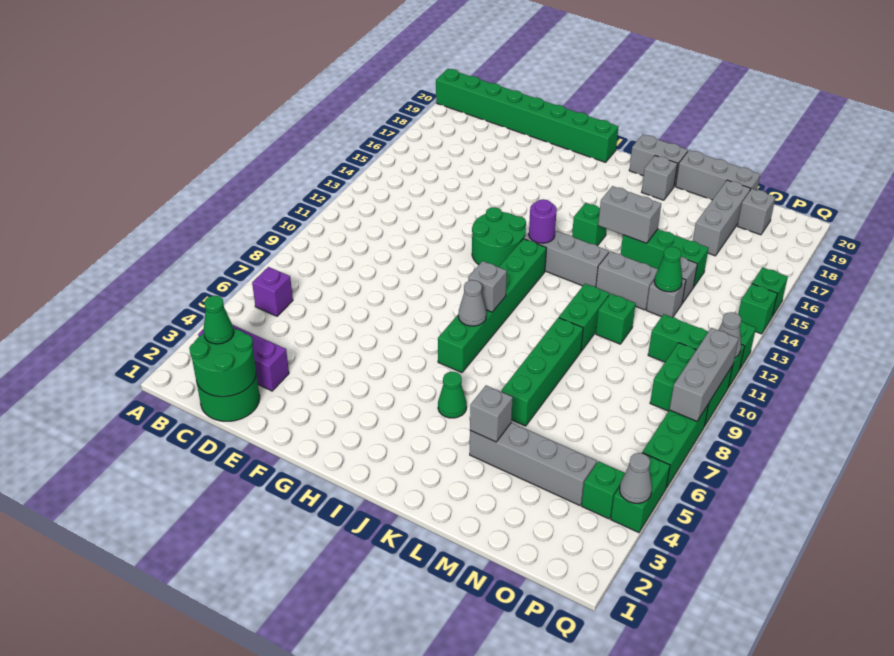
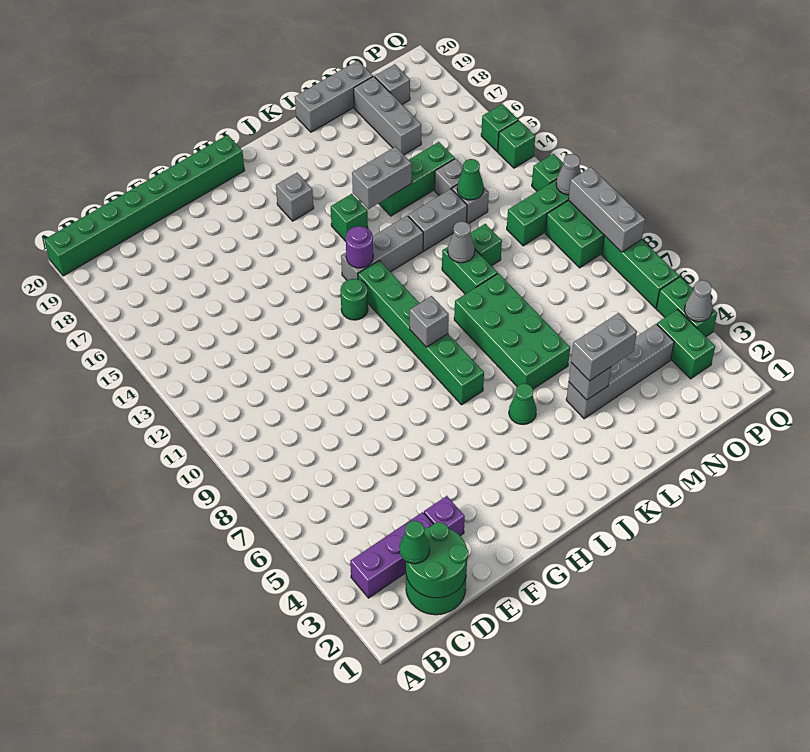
purple brick B6 level 1 -> purple brick E3 level 1
green round brick G12:H13 level 1 -> green round brick H12 level 1
grey cone I8 level 2 -> grey cone L11 level 2
grey brick J20:K20 level 1 -> grey brick L4:M4 level 3
grey brick K19 level 1 -> grey brick I17 level 1
green brick L6:L9 level 1 -> green brick K6:L9 level 1
green brick P4 level 1 -> green brick P3:P4 level 1

